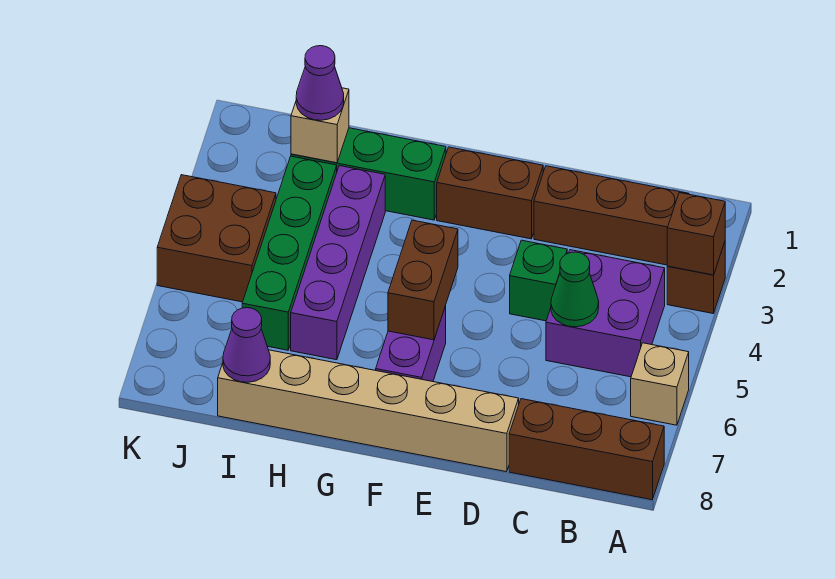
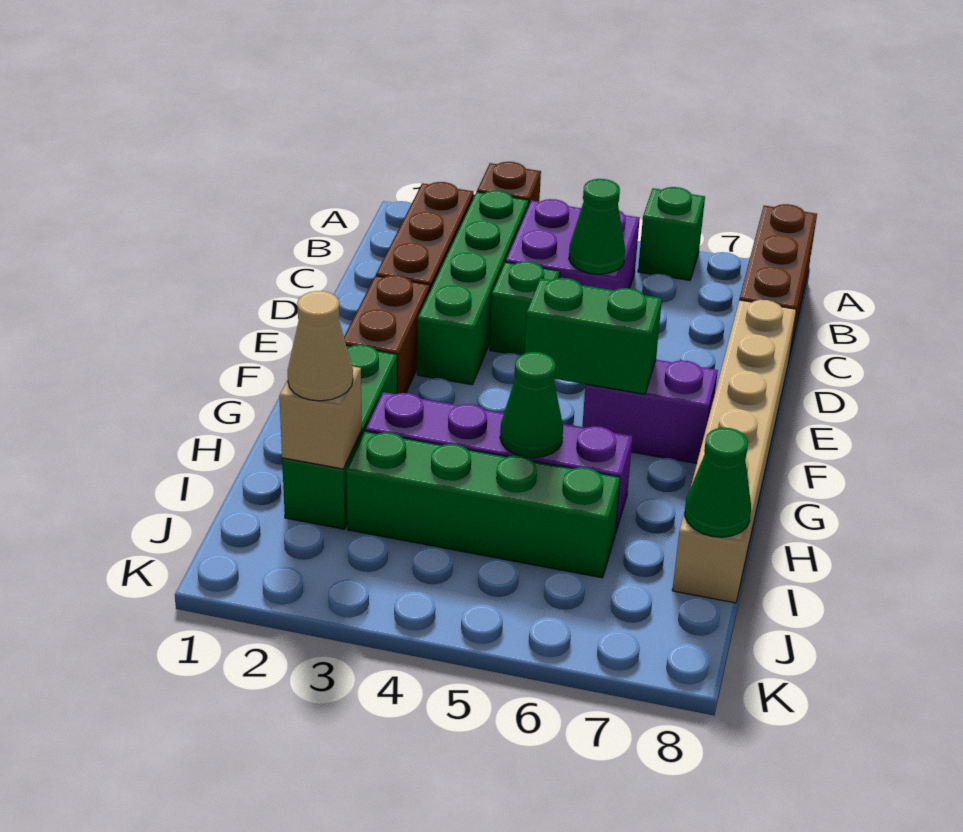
brown brick A3 level 2 -> none
tan brick A6 level 1 -> green brick A6 level 1
none -> green brick B3:E3 level 1
brown brick F5:F6 level 2 -> green brick F5:F6 level 2
none -> green cone H5 level 2
purple cone I2 level 3 -> tan cone I2 level 3
purple cone I8 level 2 -> green cone I8 level 2
brown brick J4:K5 level 1 -> none

